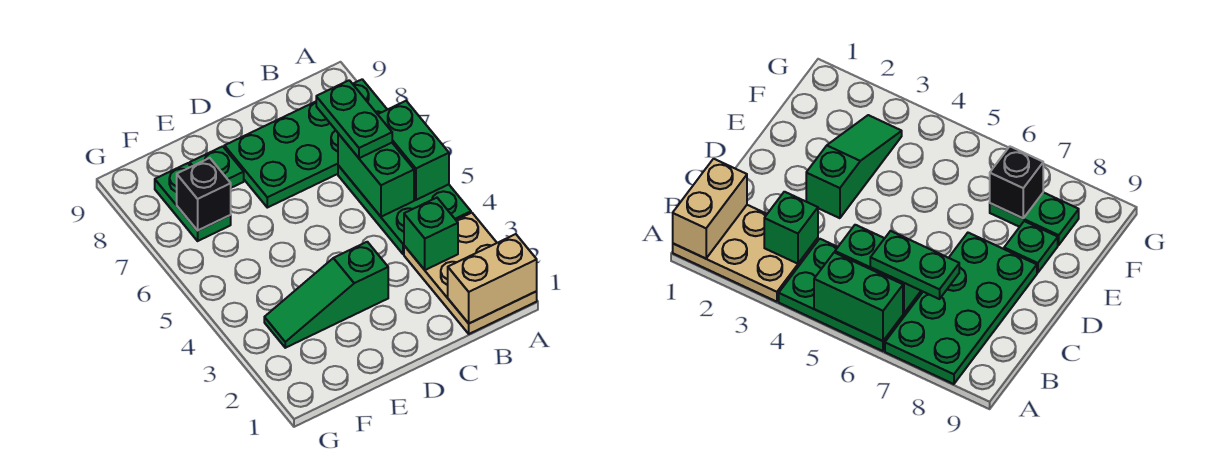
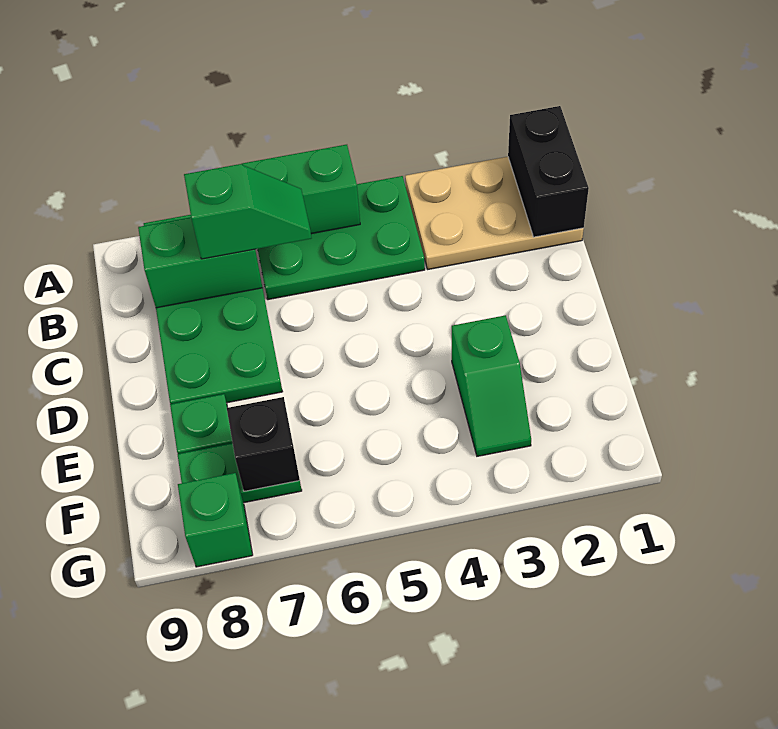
tan brick A1:B1 level 2 -> black brick A1:B1 level 2
green brick B3 level 2 -> green brick G8 level 1
green brick B5:B6 level 2 -> green brick B7:B8 level 2
green plate B6:B7 level 3 -> green slope B6:B7 level 3 top 7
green slope D3:F3 level 1 top D -> green slope E3:F3 level 1 top E

